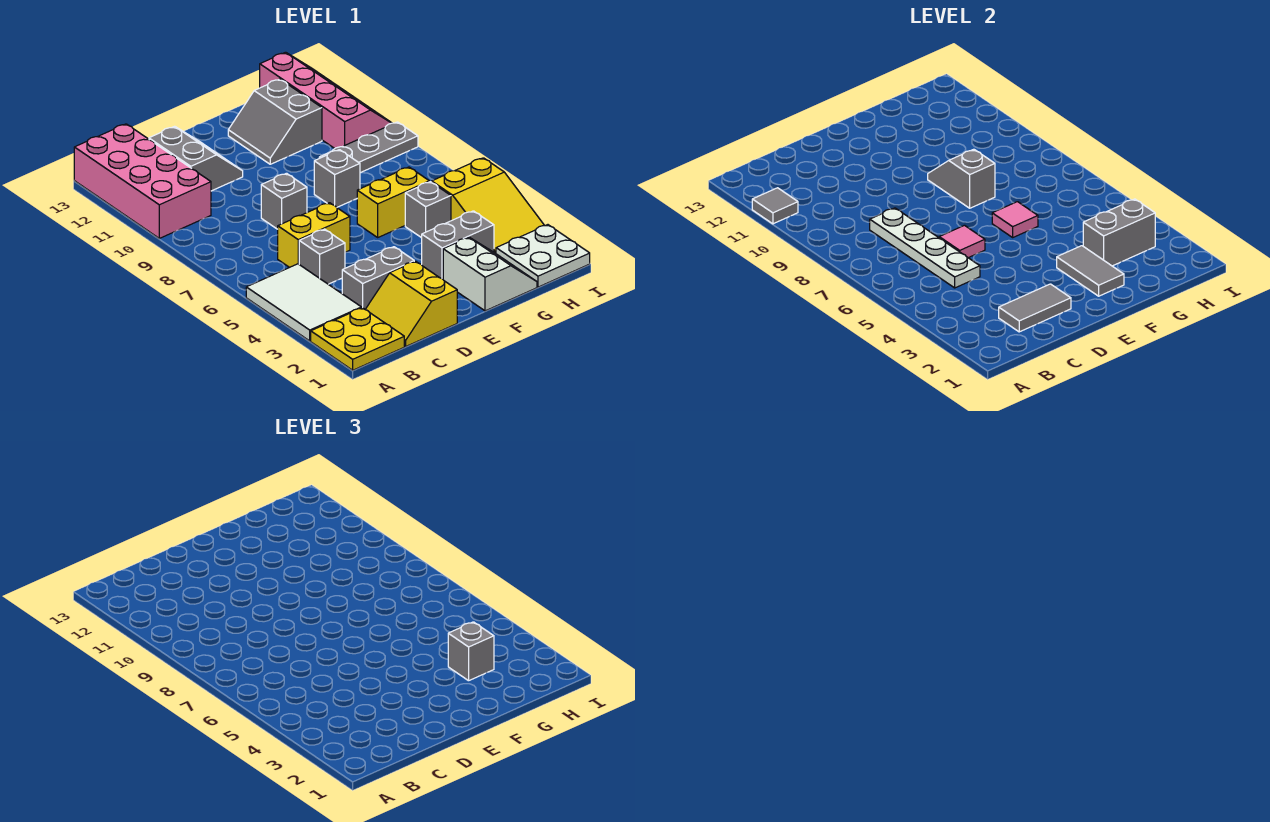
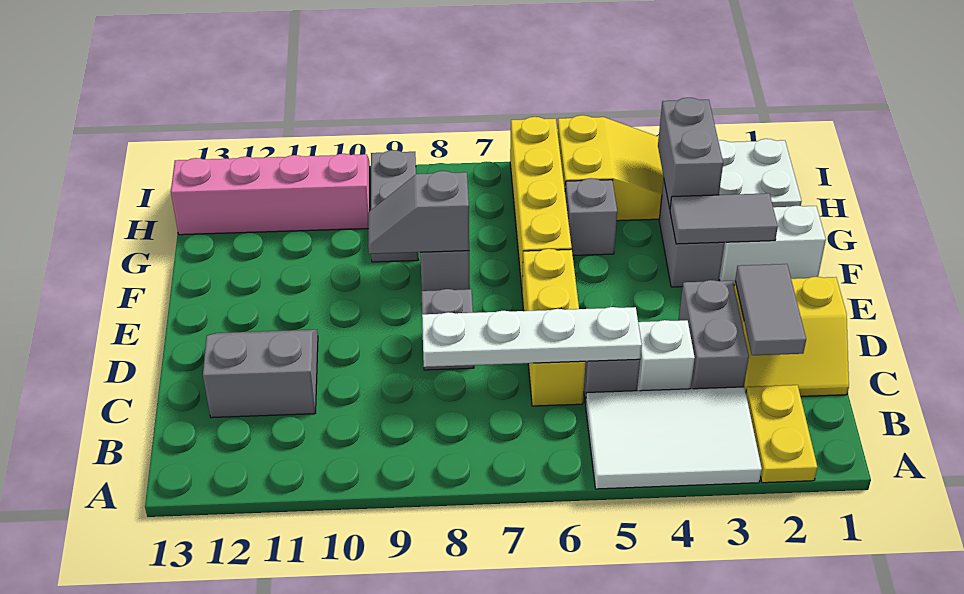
yellow plate A1:B2 level 1 -> yellow plate A2:B2 level 1
pink brick A10:B13 level 1 -> none
grey tile A11 level 2 -> none
none -> white brick C4 level 1
yellow brick C6:D6 level 1 -> yellow brick C6:E6 level 1
pink tile D6 level 2 -> none
yellow brick F6:G6 level 1 -> yellow brick F6:I6 level 1
pink tile F6 level 2 -> none
grey slope F11:G12 level 1 top G -> none
grey brick G3 level 3 -> none

